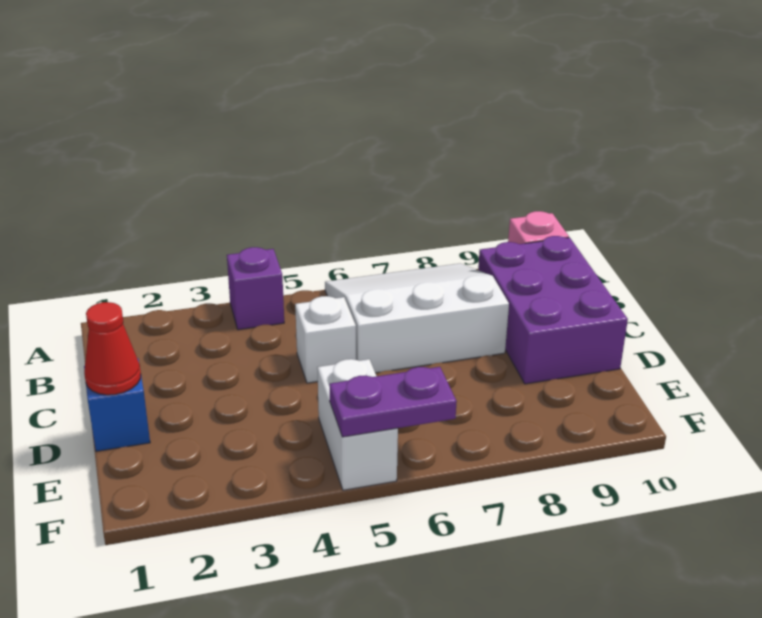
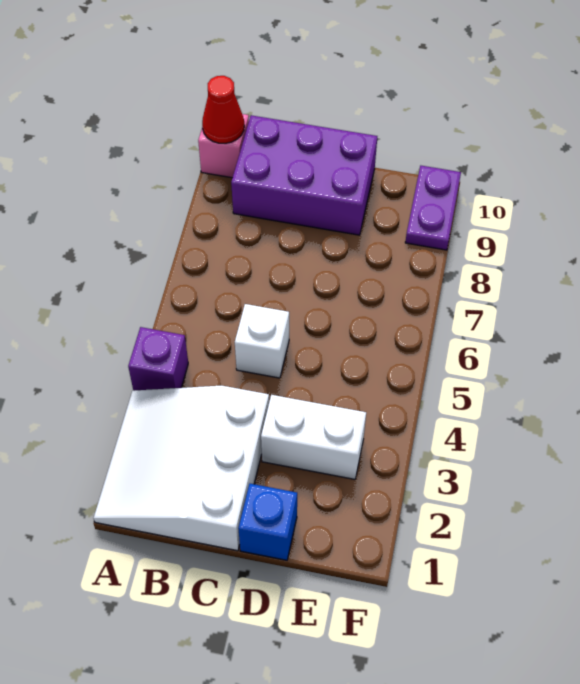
white slope A6:C8 level 1 top C -> white slope A1:C3 level 1 top C
red cone D1 level 2 -> red cone A10 level 2
white brick E5:F5 level 1 -> white brick D3:E3 level 1
purple plate F5:F6 level 2 -> purple plate F9:F10 level 1

